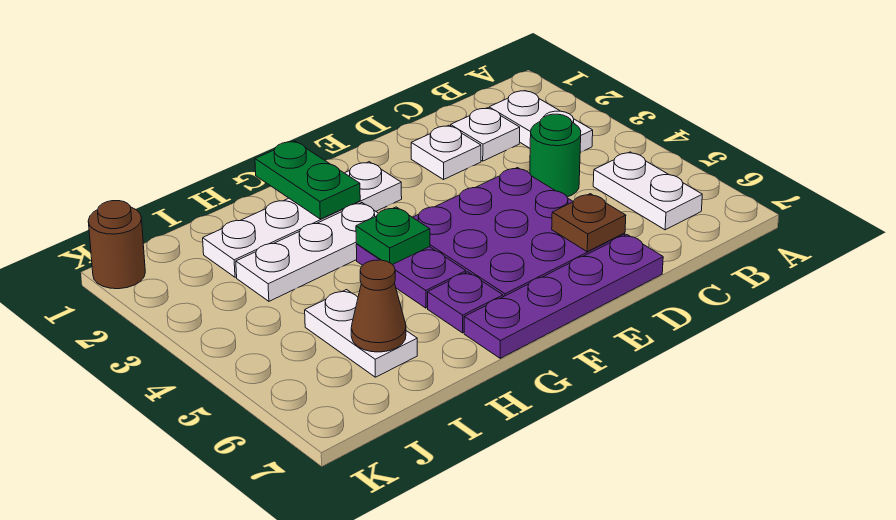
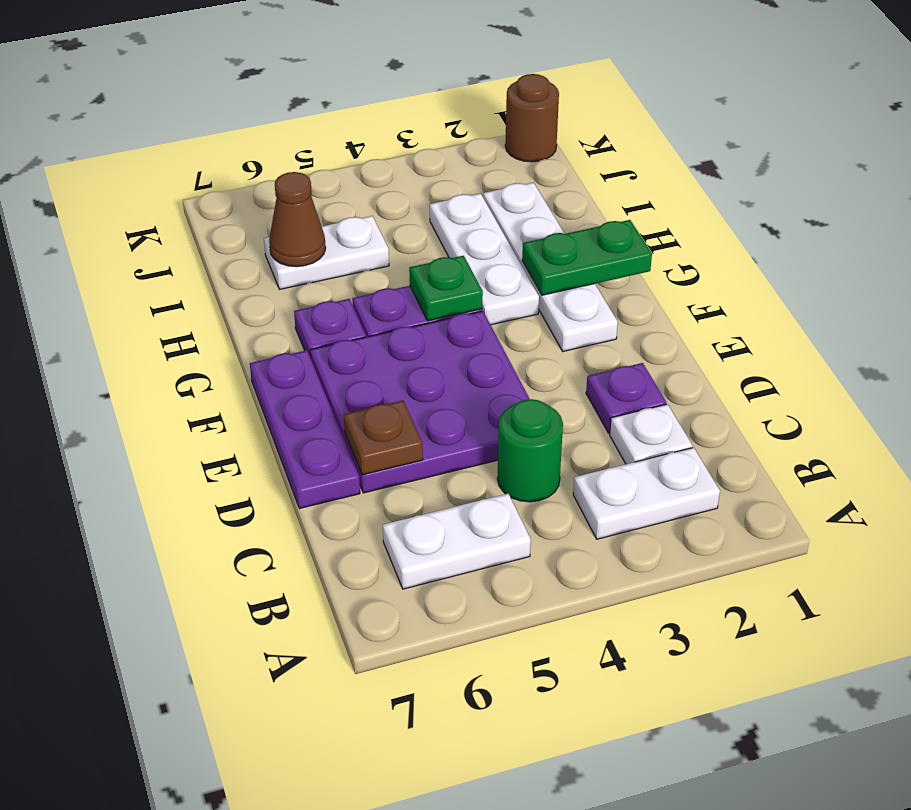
white plate D2 level 1 -> purple plate D2 level 1
purple plate D7:G7 level 1 -> purple plate D7:F7 level 1

